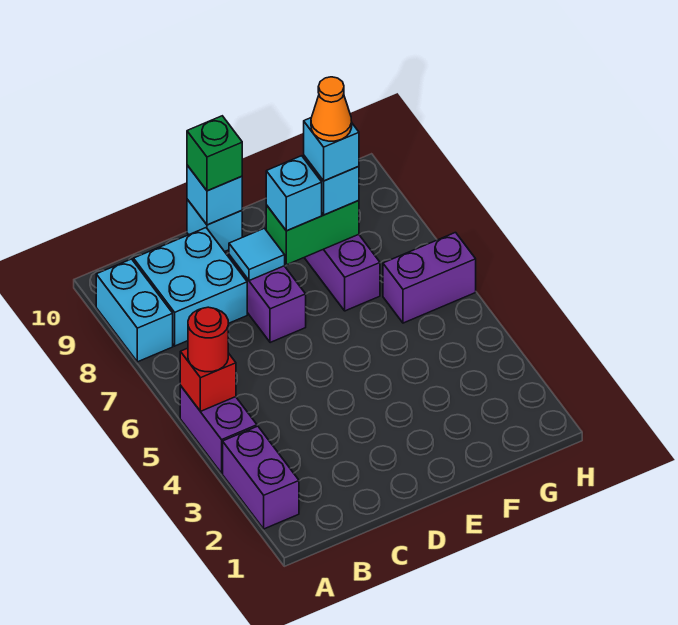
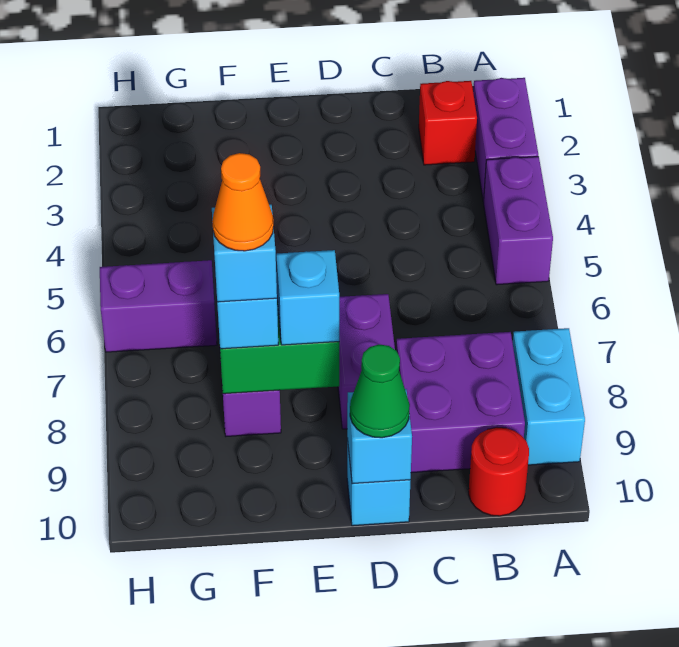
red brick A5 level 2 -> red brick B2 level 1
red round brick A5 level 3 -> red round brick B10 level 1
cyan brick B8:C9 level 1 -> purple brick B8:C9 level 1
cyan tile D8 level 2 -> none
green brick D10 level 3 -> green cone D10 level 3

